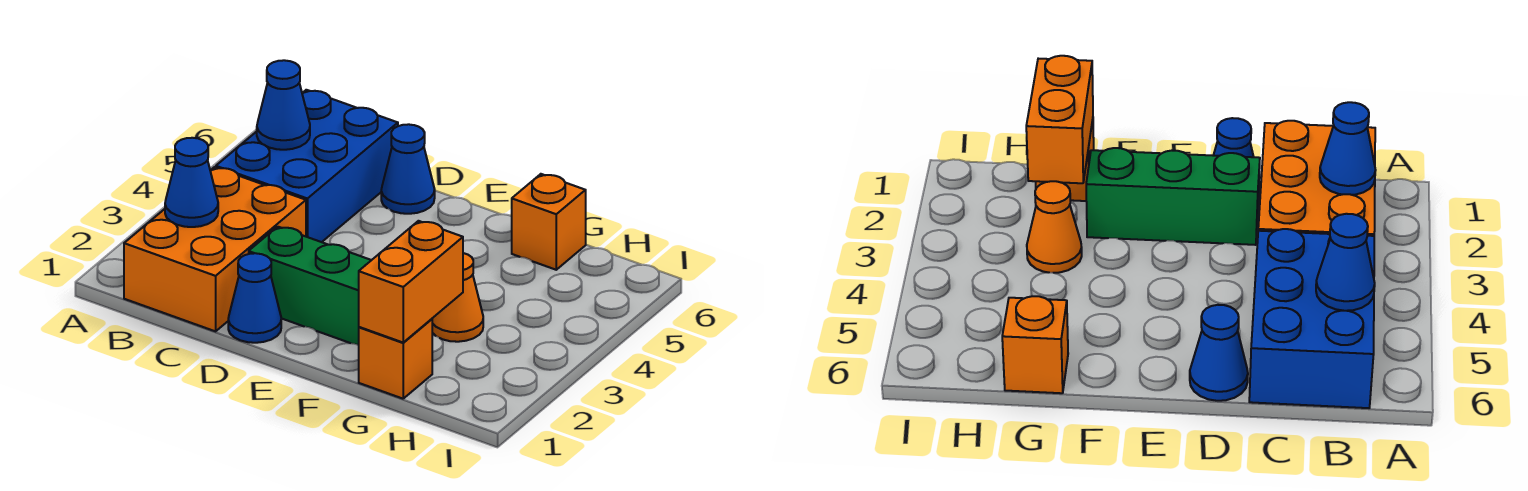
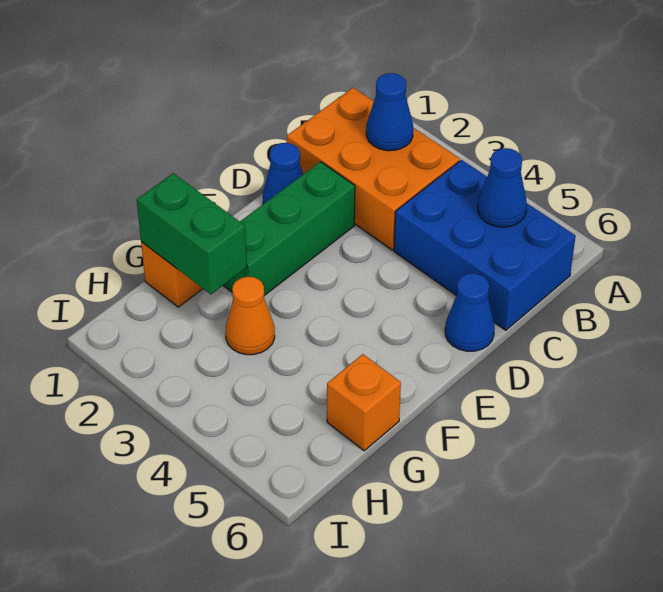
orange brick G1:G2 level 2 -> green brick G1:G2 level 2

